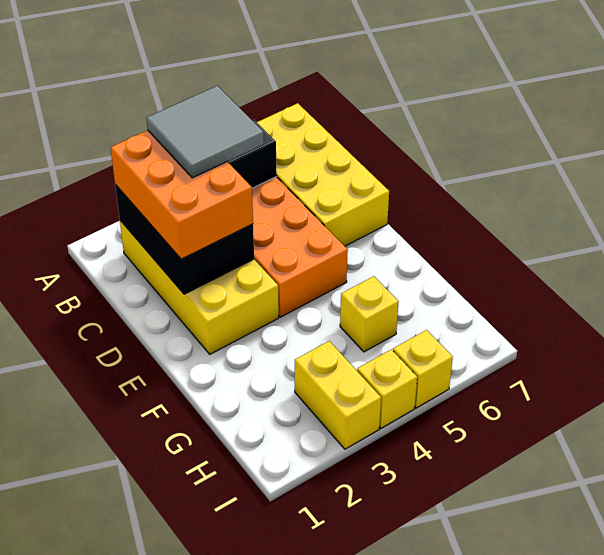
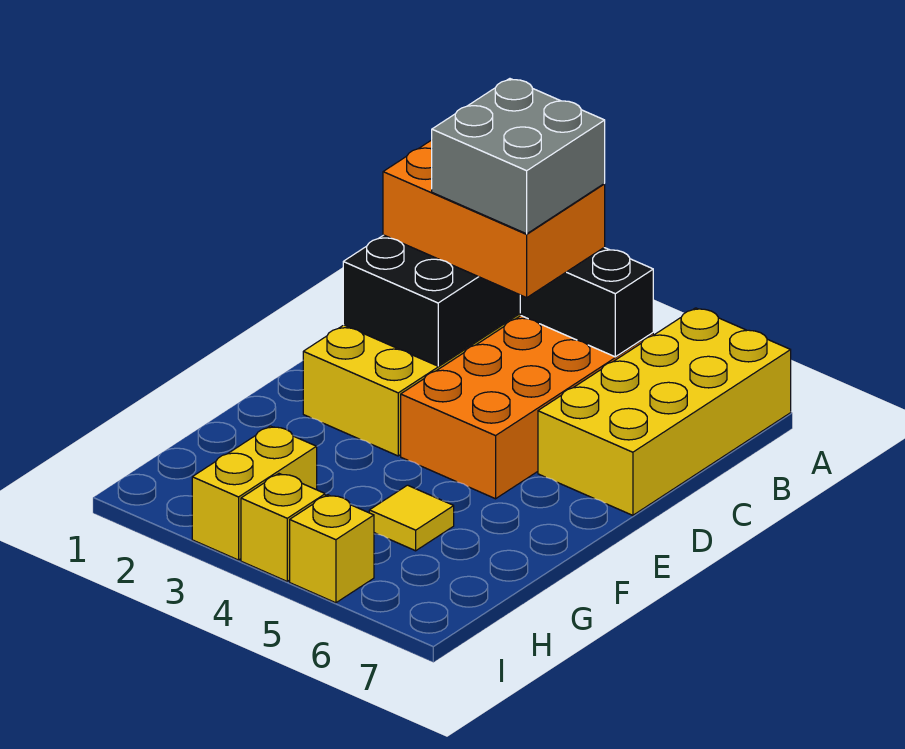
orange brick B2:D3 level 3 -> orange brick B2:C4 level 3
grey tile B3:C4 level 4 -> grey brick B3:C4 level 4
yellow brick G5 level 1 -> yellow tile G5 level 1

